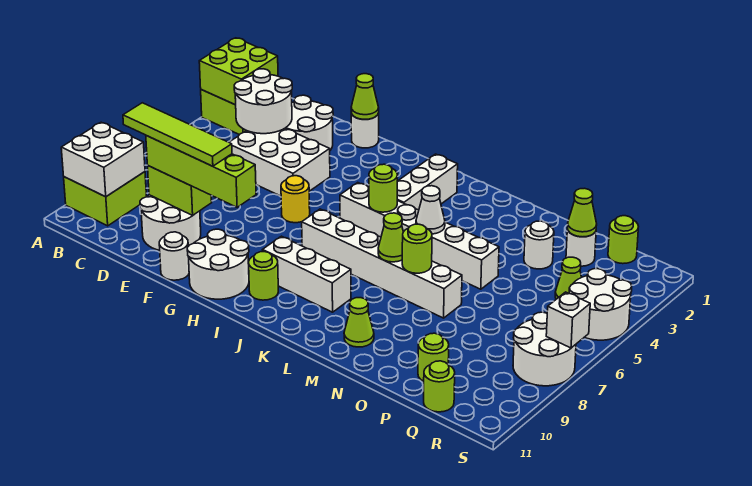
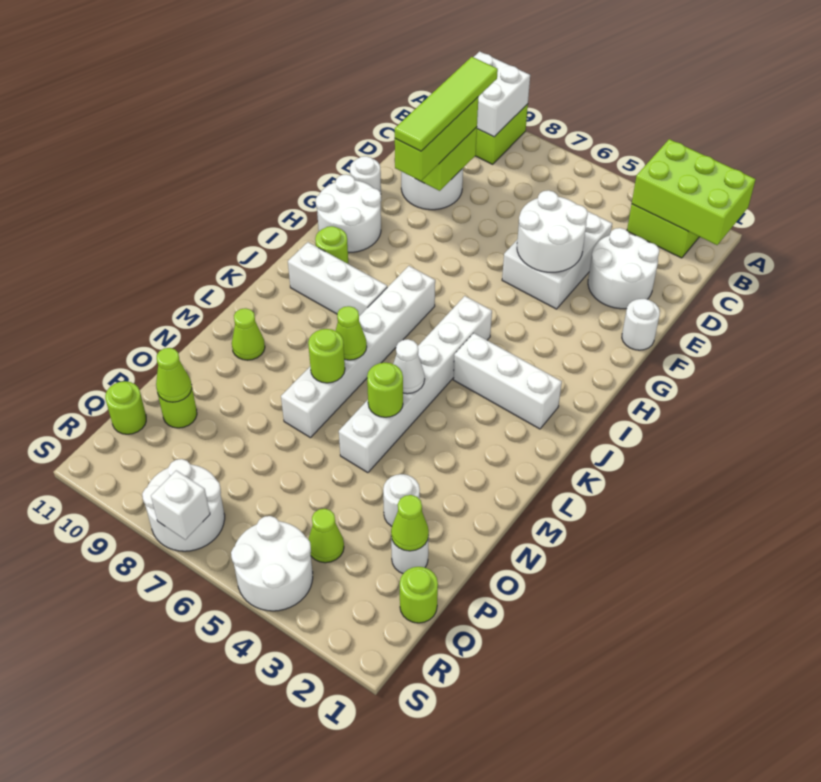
lime brick A2:B3 level 2 -> lime brick A1:B3 level 2
white round brick C3:D4 level 2 -> white round brick E4:F5 level 2
lime brick D9:G9 level 3 -> lime brick D9:F9 level 3
lime cone F1 level 2 -> lime cone P10 level 2
yellow round brick G6 level 1 -> none
white brick I9:K9 level 1 -> white brick J8:J10 level 1
lime round brick J5 level 2 -> lime round brick M5 level 2

